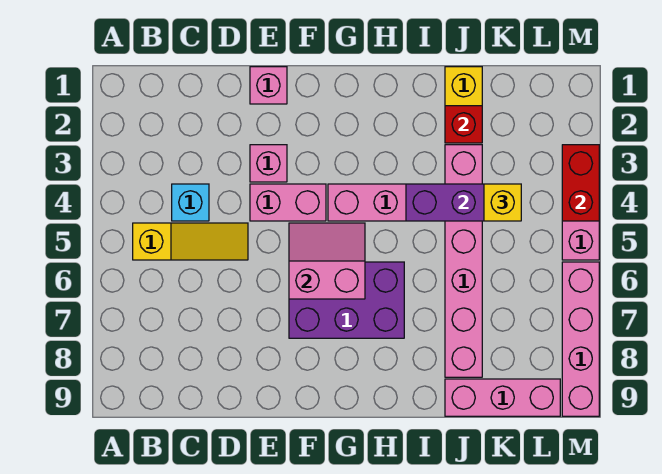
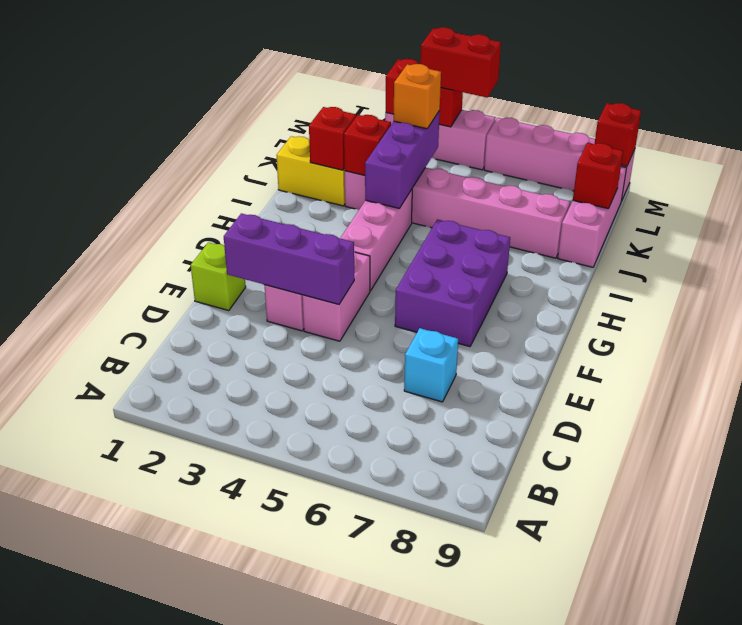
yellow slope B5:D5 level 1 top B -> none
cyan brick C4 level 1 -> cyan brick D7 level 1
pink brick E1 level 1 -> lime brick E1 level 1
none -> purple brick E2:E4 level 2
pink slope F5:G6 level 2 top 6 -> none
none -> red brick J3 level 2
yellow brick K4 level 3 -> orange brick K4 level 3
none -> red brick K9 level 2
none -> red brick M4:M5 level 3
none -> red brick M9 level 2

